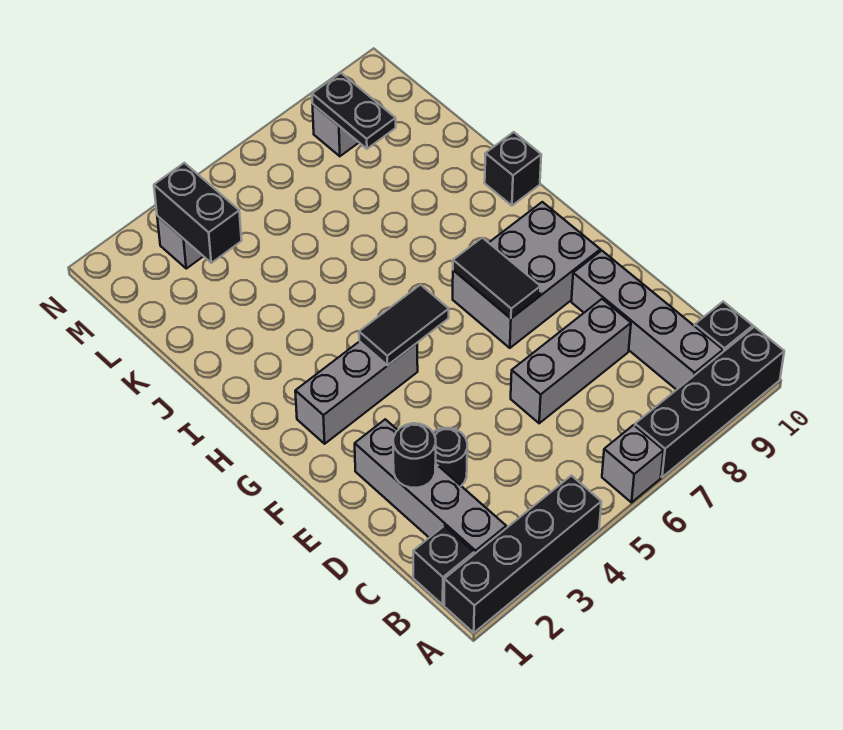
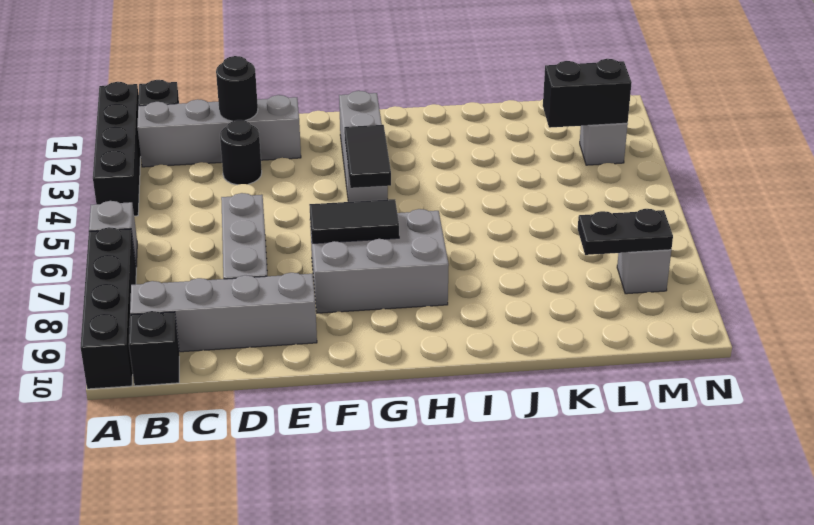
grey brick F7:G9 level 1 -> grey brick F7:H8 level 1
black brick I10 level 1 -> none

